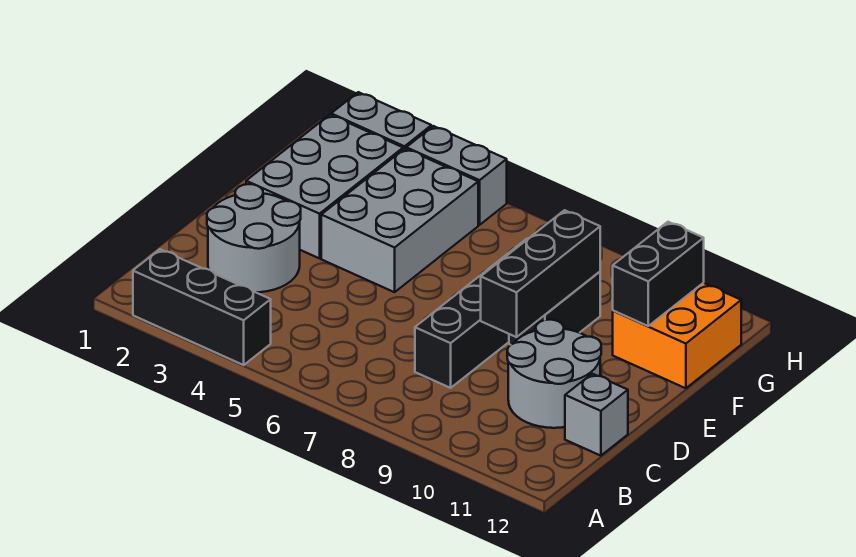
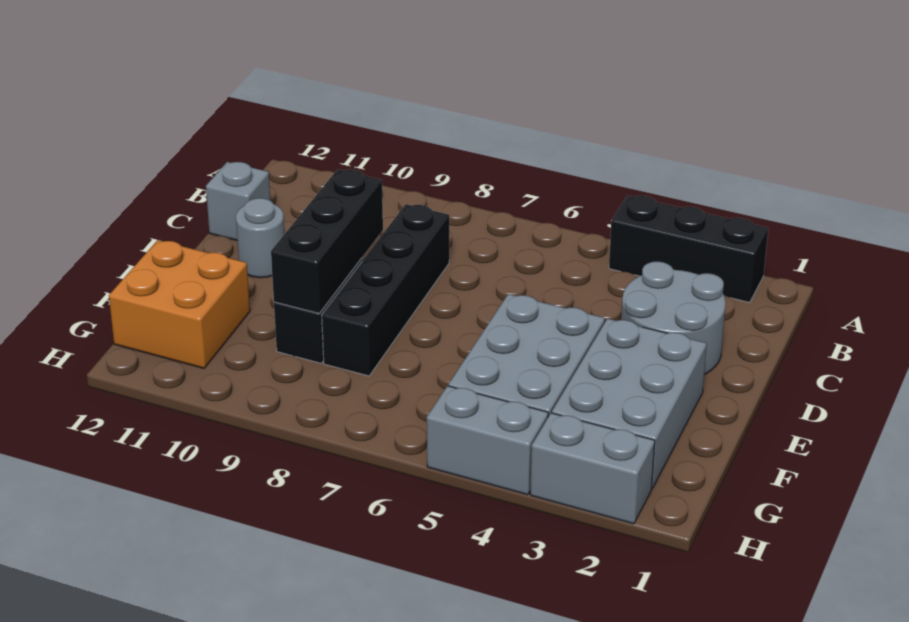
grey round brick C10:D11 level 1 -> grey round brick D11 level 1
black brick F11:G11 level 2 -> none

